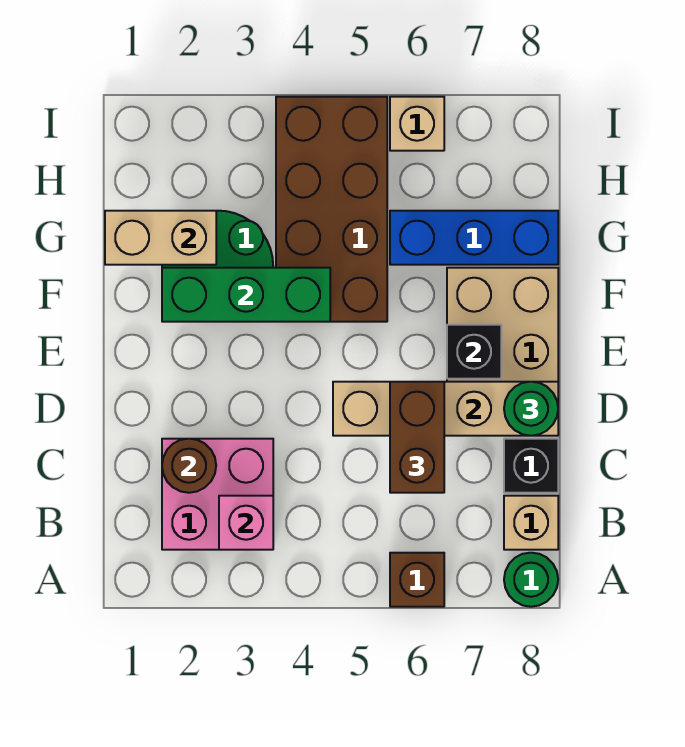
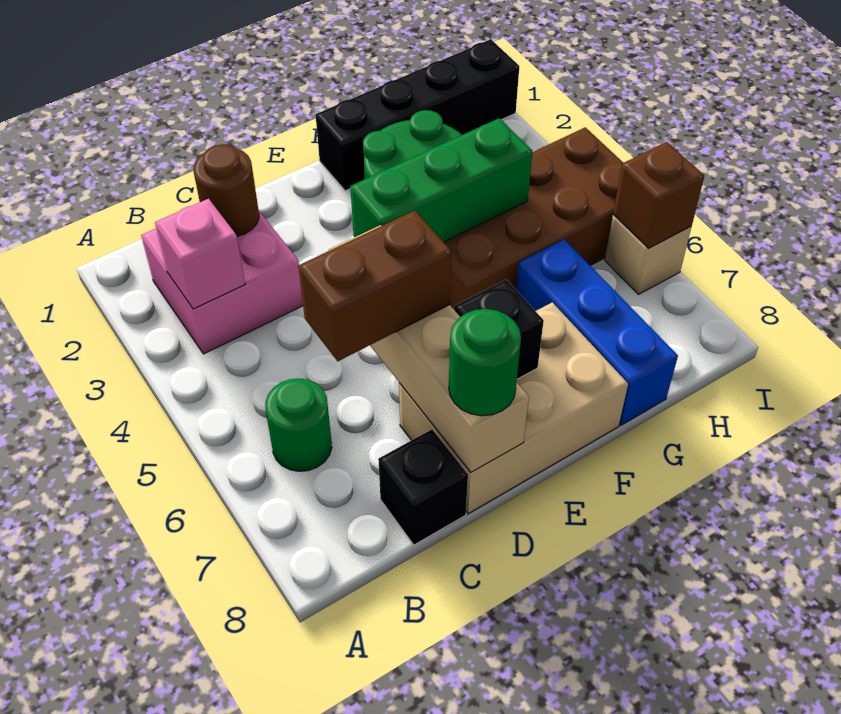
brown brick A6 level 1 -> brown brick I6 level 2
green round brick A8 level 1 -> green round brick B6 level 1
tan brick B8 level 1 -> none
none -> black brick F1:I1 level 1
green brick F2:F4 level 2 -> green brick E4:G4 level 2
tan brick G1:G2 level 2 -> none

